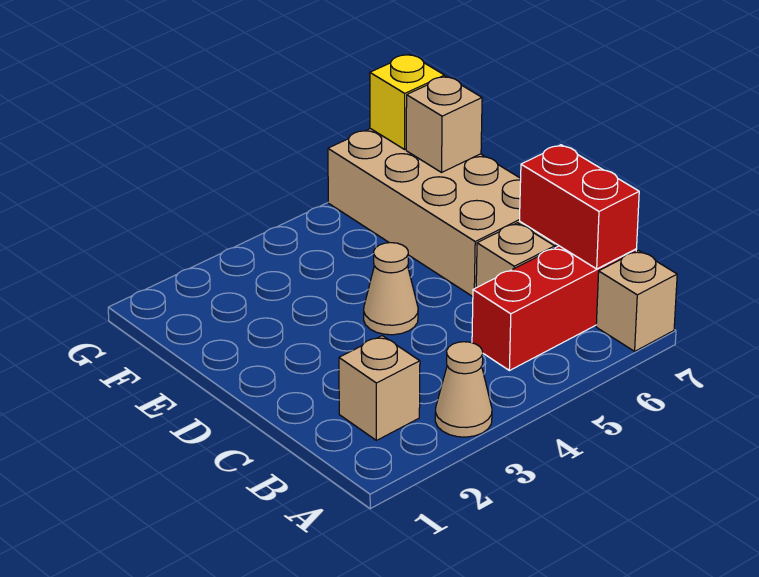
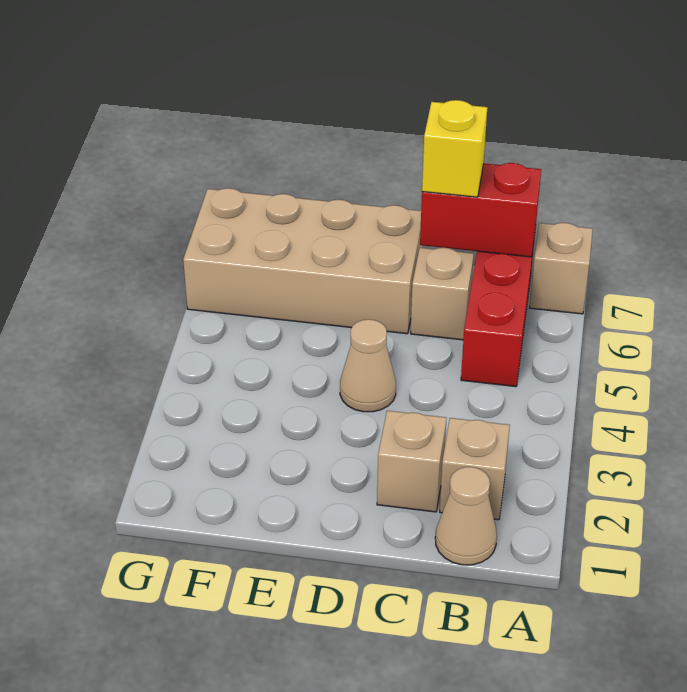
tan cone A3 level 1 -> tan cone B1 level 1
tan brick F7 level 2 -> tan brick C2 level 1
yellow brick G7 level 2 -> yellow brick C7 level 3

